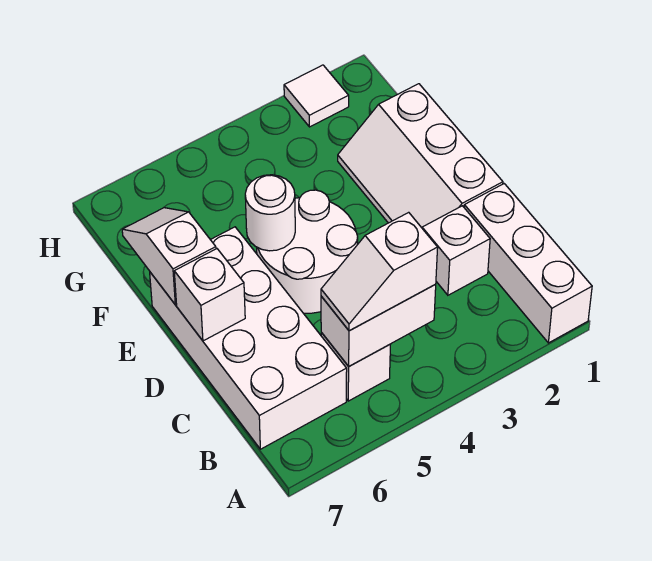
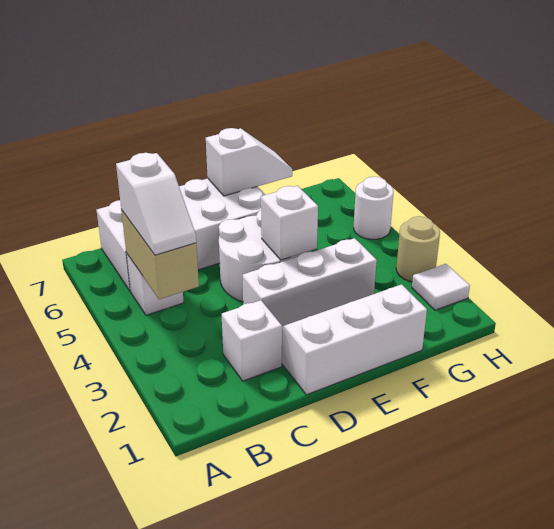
white brick A1:C1 level 1 -> white brick D3:F3 level 1
white brick B4:B5 level 2 -> tan brick B4:B5 level 2
white slope B4:B5 level 3 top 4 -> white slope B4:B5 level 3 top 5
white brick D7 level 2 -> white brick E4 level 2
white round brick E5 level 2 -> white round brick H5 level 1
none -> tan round brick H3 level 1

